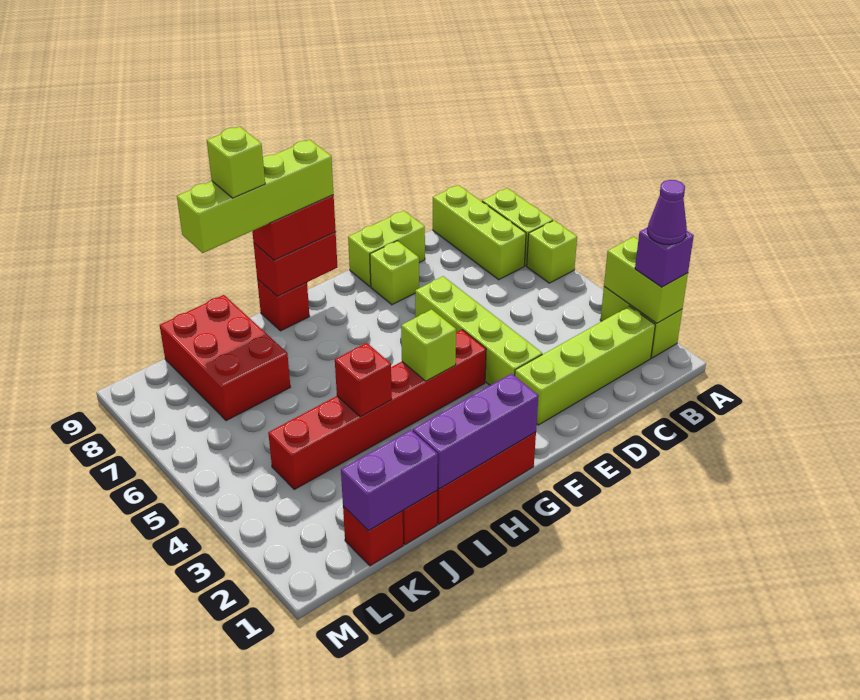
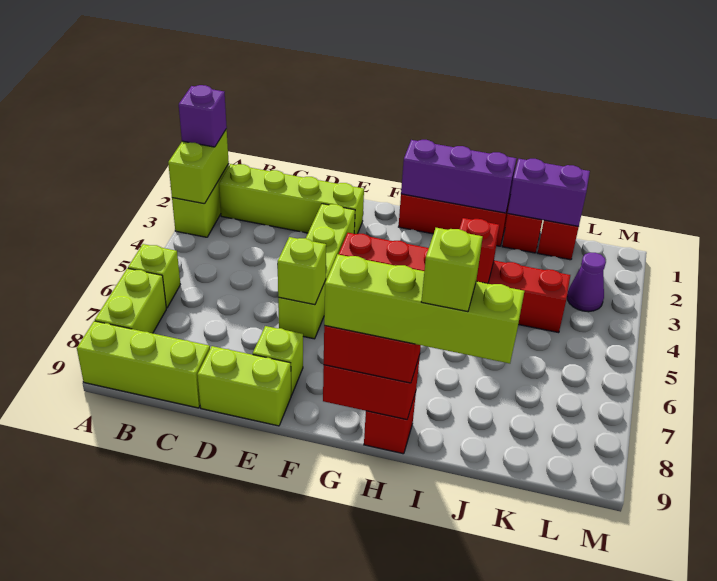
purple cone A2 level 4 -> purple cone L3 level 1
lime brick B7:B9 level 1 -> lime brick A9:C9 level 1
lime brick G4 level 2 -> lime brick E6 level 2
red brick J7:K9 level 1 -> none

